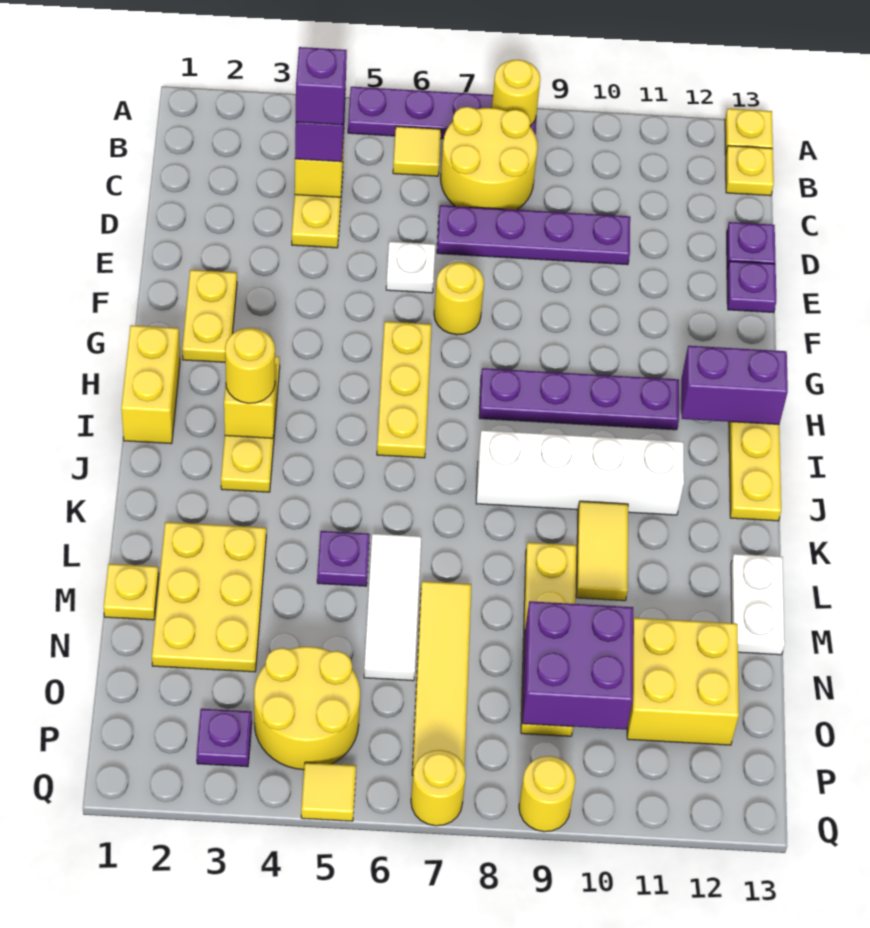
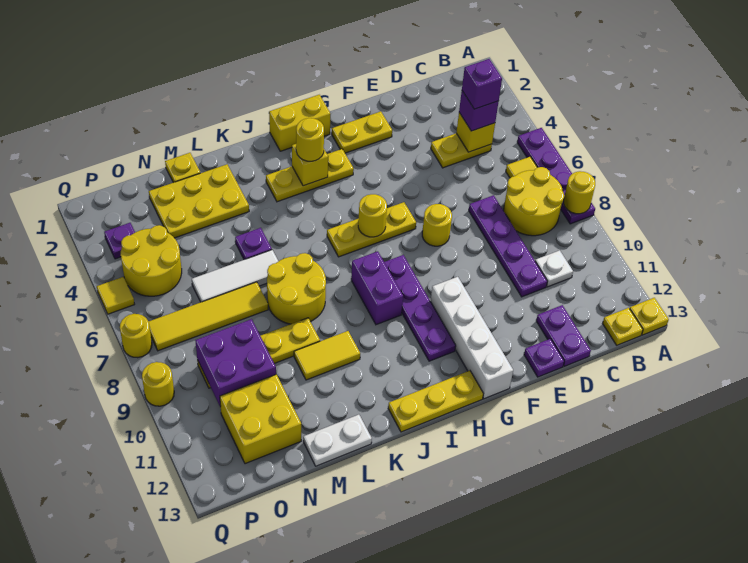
purple plate D13 level 1 -> purple plate D12:D13 level 1
white plate E6 level 1 -> white plate C10 level 1
none -> yellow round brick H6 level 2
purple brick H12:H13 level 2 -> purple brick I8:I9 level 1
white brick J8:J11 level 1 -> white brick G10:G13 level 1
none -> yellow round brick K7:L8 level 1

